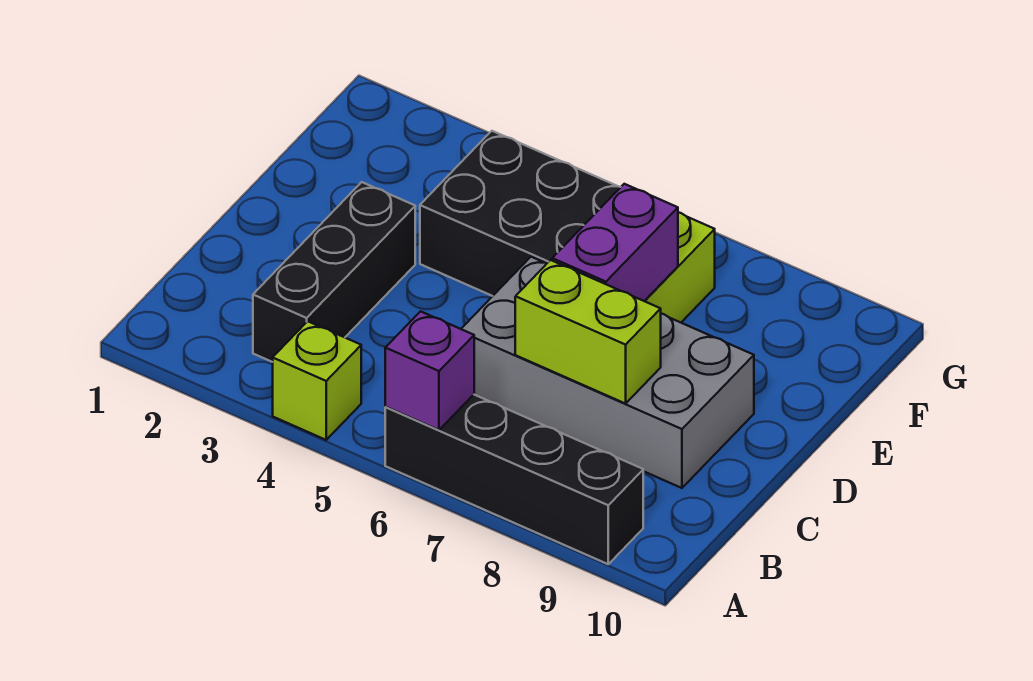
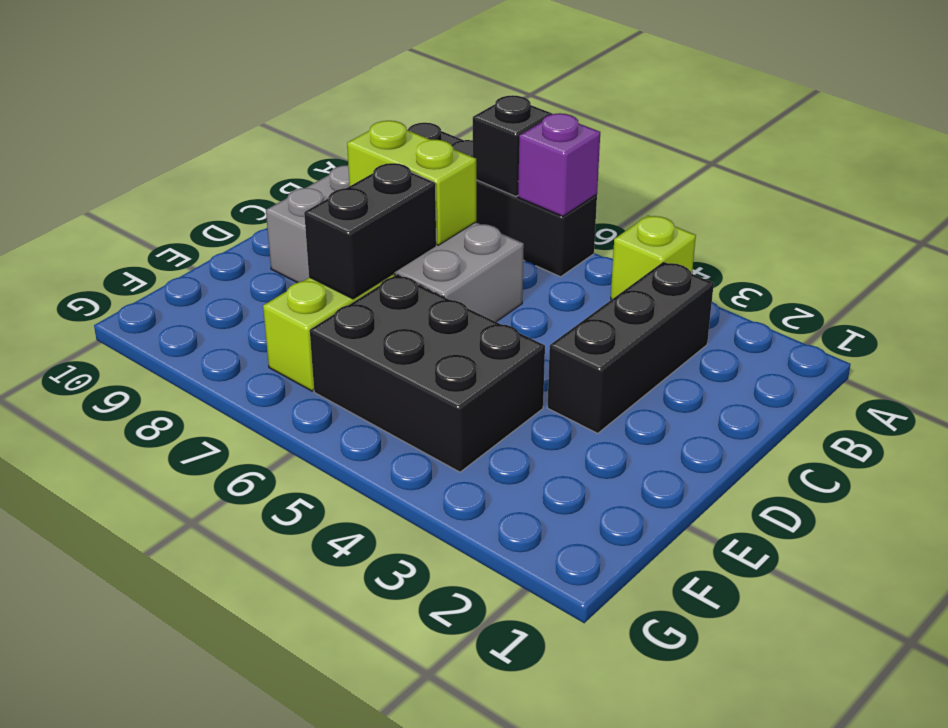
none -> black brick A7 level 2
purple brick D7:E7 level 2 -> black brick D7:E7 level 2

